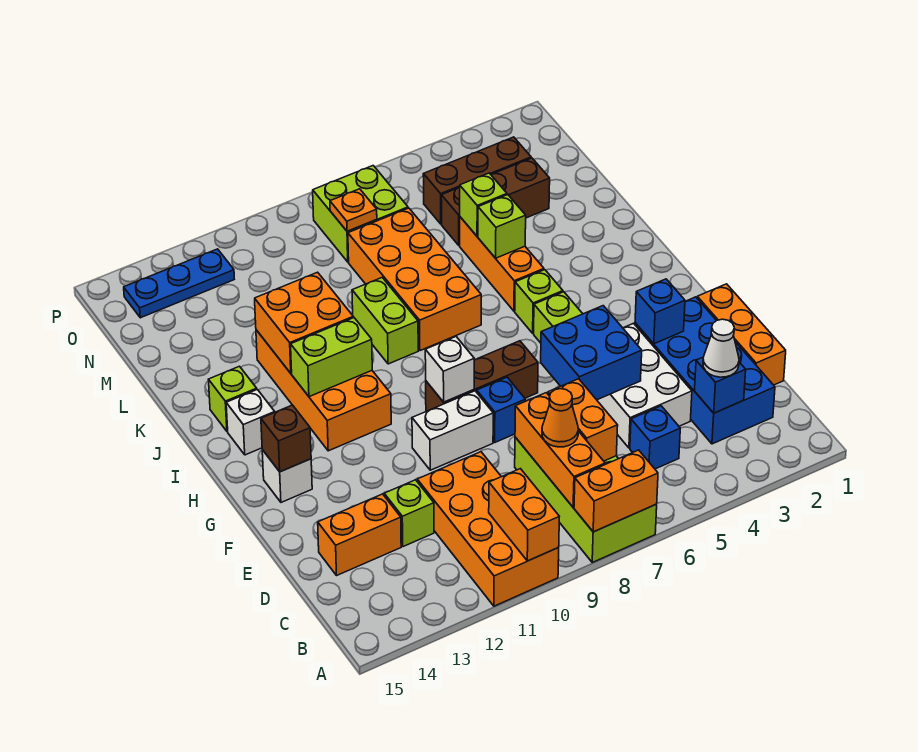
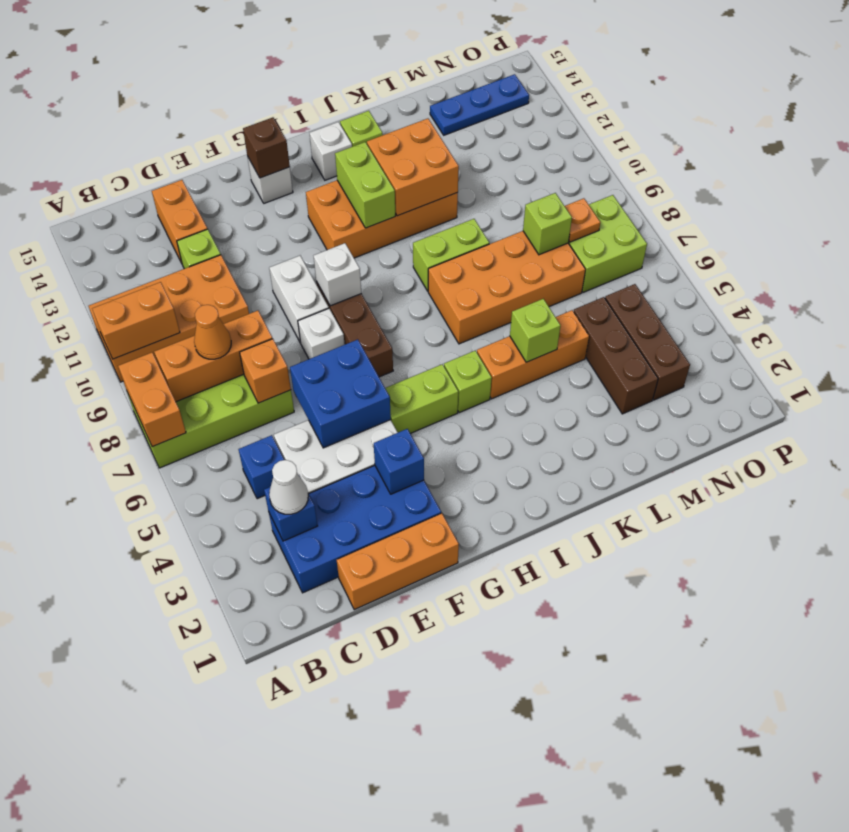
orange brick C7:D7 level 2 -> orange brick D7 level 2
blue brick F8 level 1 -> white brick F8 level 1
lime brick L5 level 2 -> lime brick M8 level 2
blue plate O12:O14 level 1 -> blue plate M14:O14 level 1

